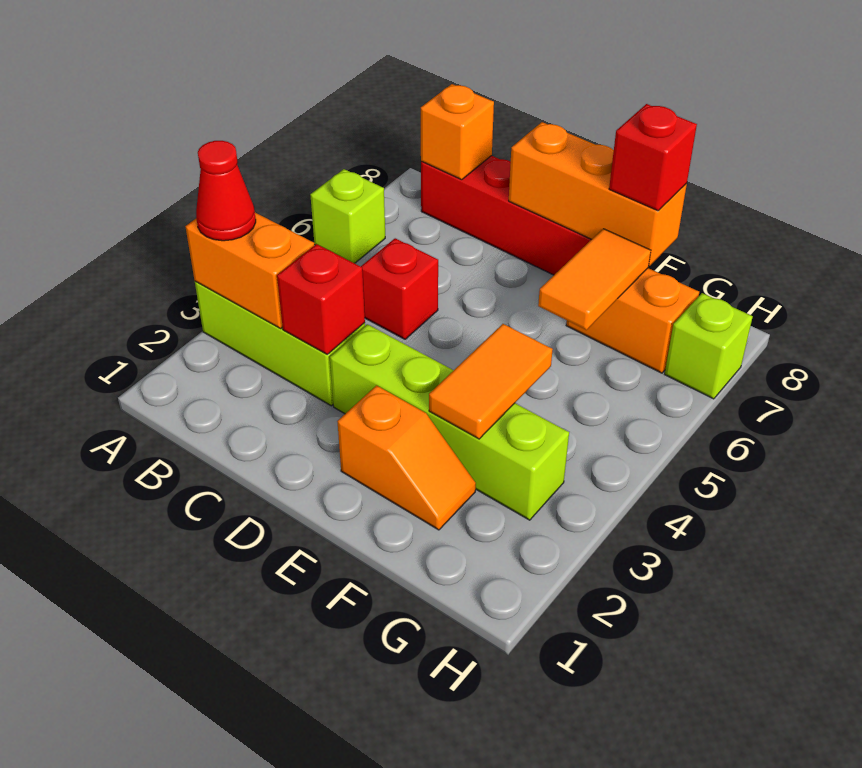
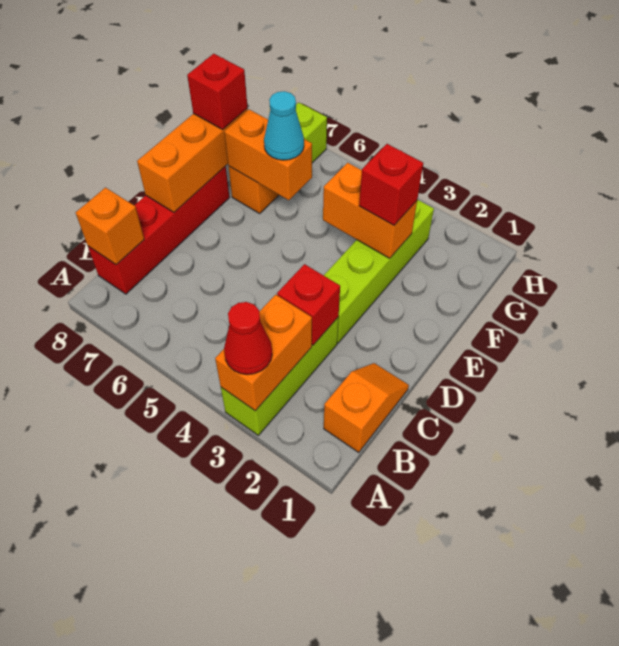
lime brick A6 level 1 -> none
red brick C5 level 1 -> red brick F3 level 3
orange slope E2:F2 level 1 top E -> orange slope B1:C1 level 1 top B
orange tile F3:F4 level 2 -> orange brick F3:F4 level 2
orange tile F6:F7 level 2 -> orange brick F6:F7 level 2
none -> cyan cone F6 level 3

